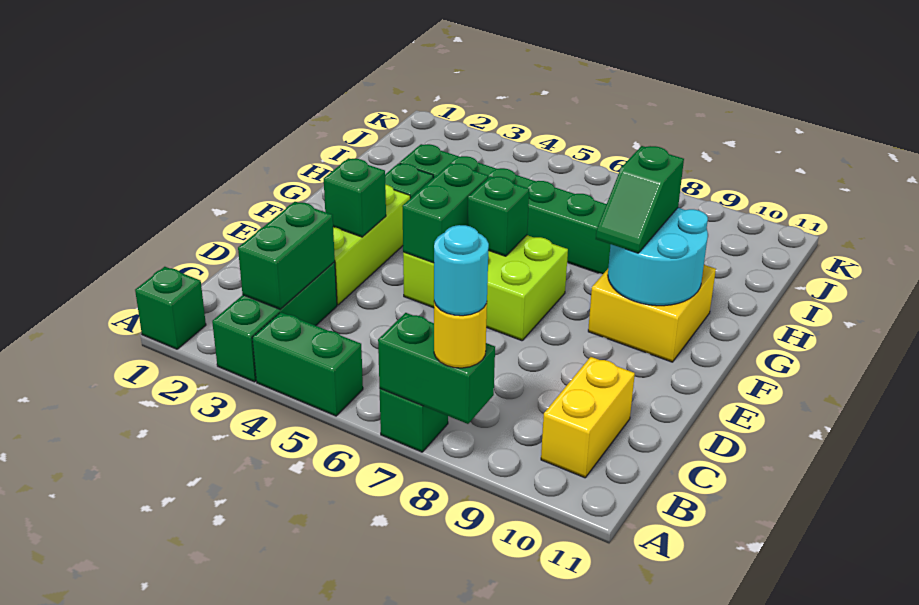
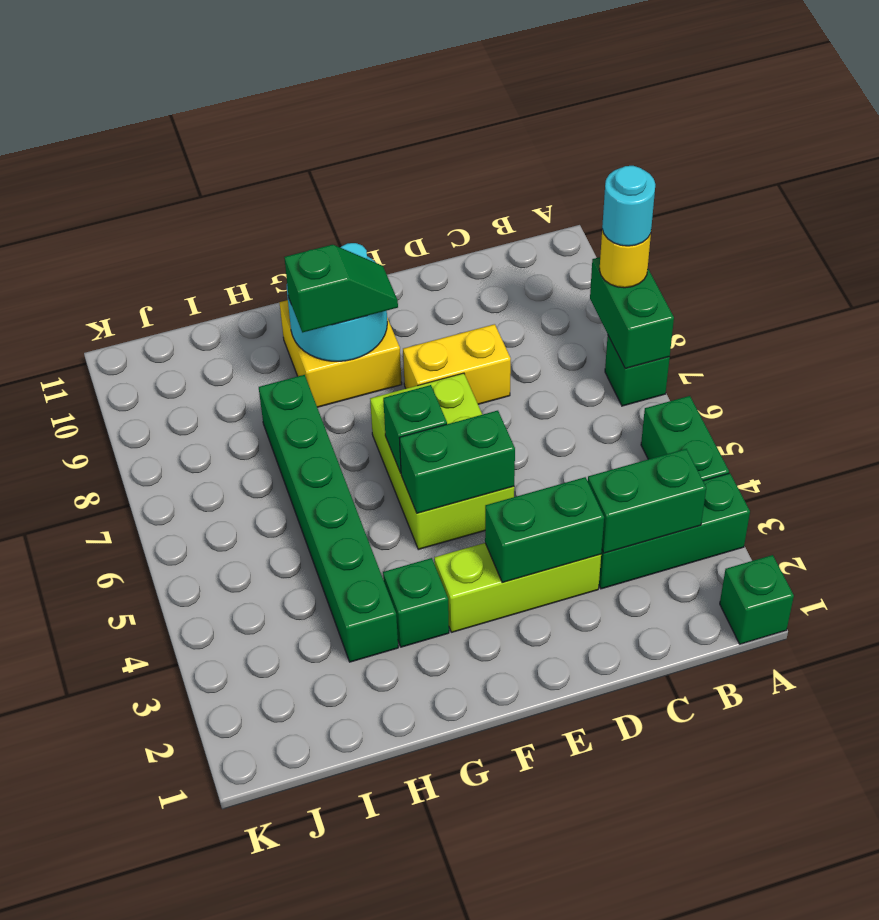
yellow brick B10:C10 level 1 -> yellow brick D8:E8 level 1
green brick E3 level 2 -> green brick D3:E3 level 2

